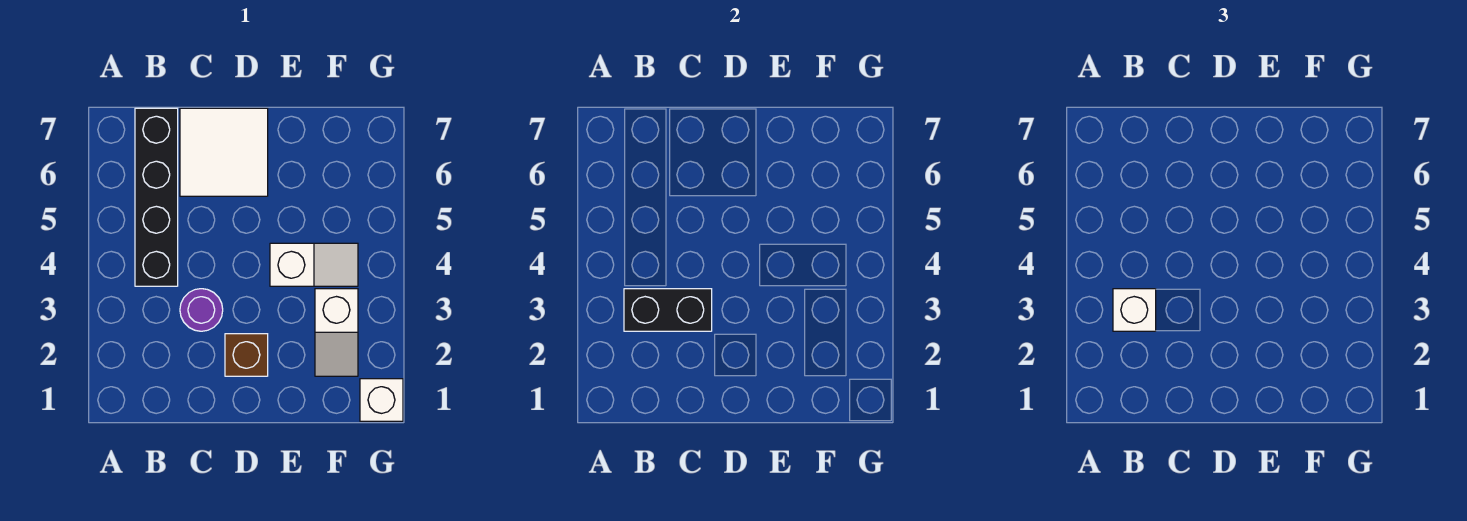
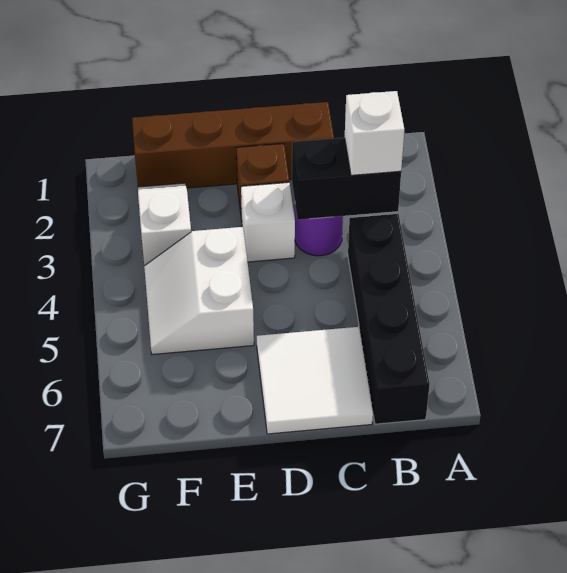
none -> brown brick C1:F1 level 1
white slope E4:F4 level 1 top E -> white slope E4:F5 level 1 top E
white brick G1 level 1 -> white brick D3 level 1

